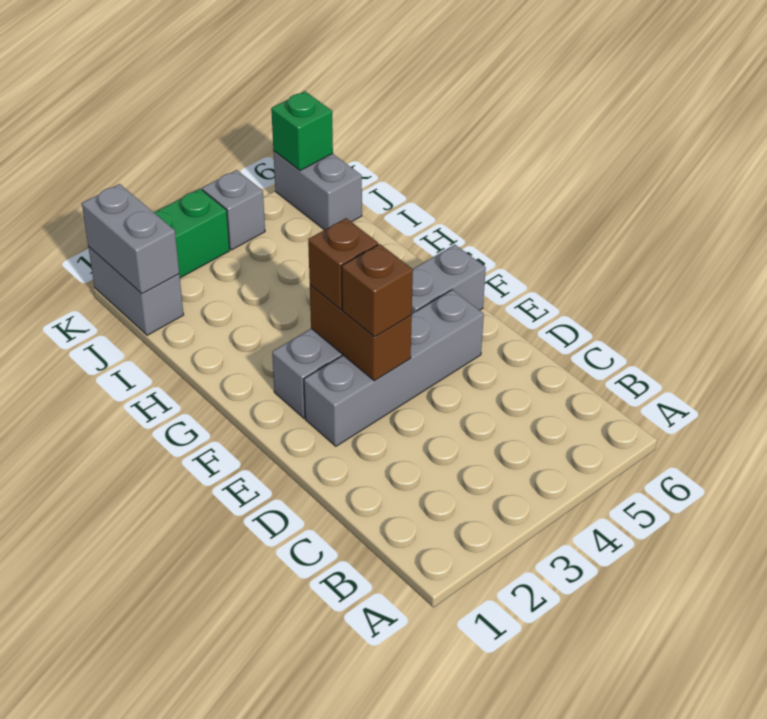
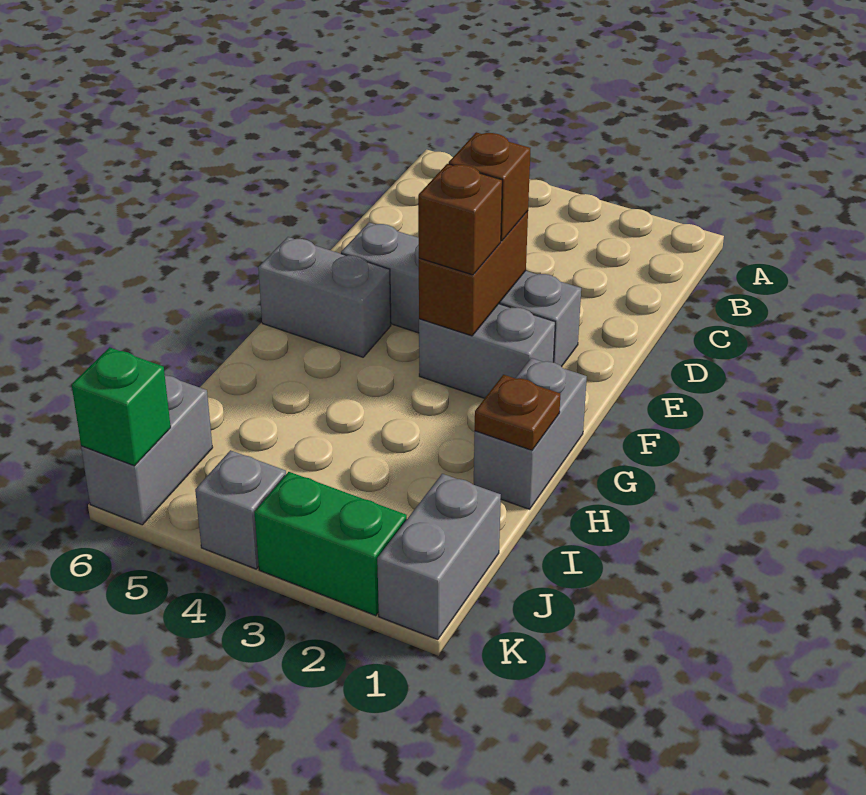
none -> brown plate H1 level 2
grey brick J1:K1 level 2 -> grey brick G1:H1 level 1

